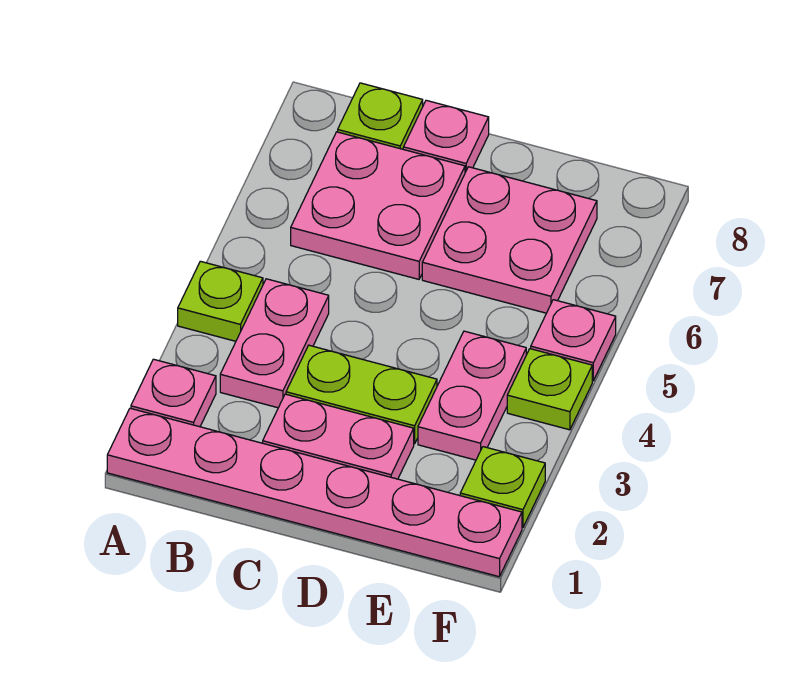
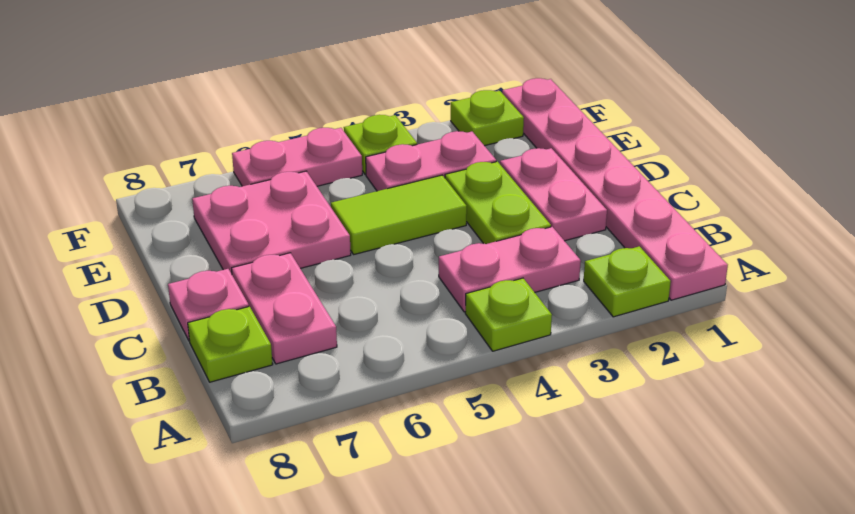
pink plate A2 level 1 -> lime plate A2 level 1
pink plate B6:C7 level 1 -> pink plate B7:C7 level 1
none -> lime tile D4:D5 level 1
pink plate F5 level 1 -> pink plate F5:F6 level 1

